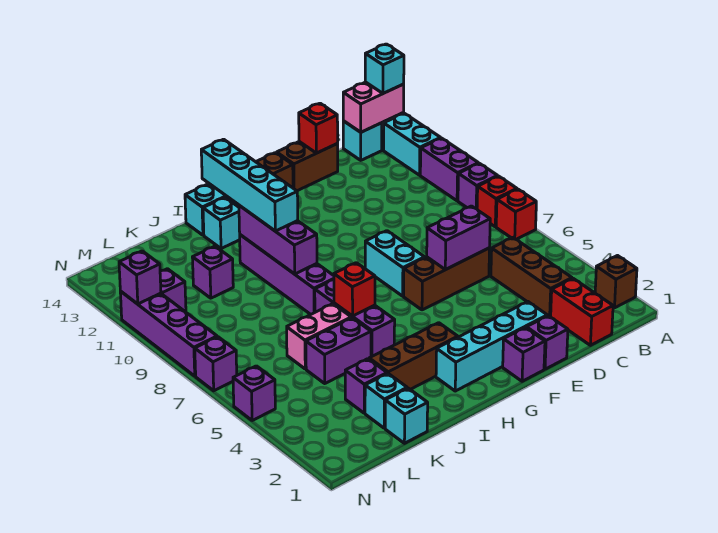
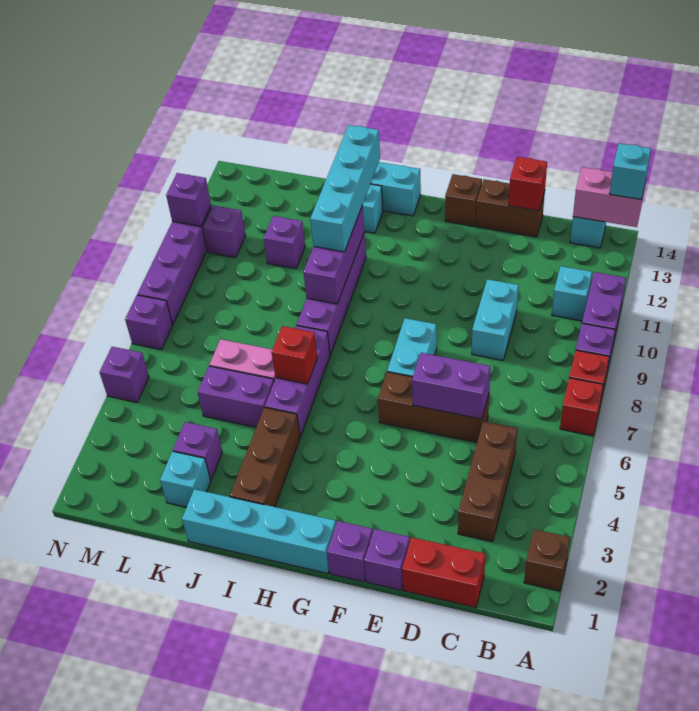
cyan brick A12:A13 level 1 -> cyan brick D9:D10 level 1
red brick C1:C2 level 1 -> red brick C1:D1 level 1
cyan brick E2:H2 level 1 -> cyan brick G1:J1 level 1
brown brick H3:J3 level 1 -> brown brick I2:I4 level 1
cyan brick K1 level 1 -> cyan brick B11 level 1

